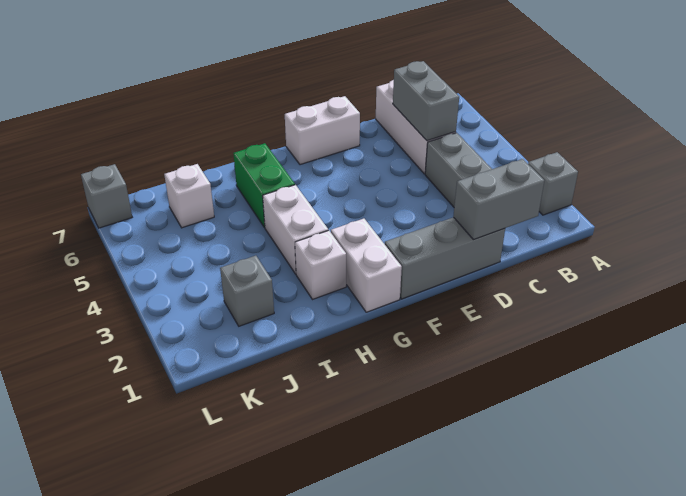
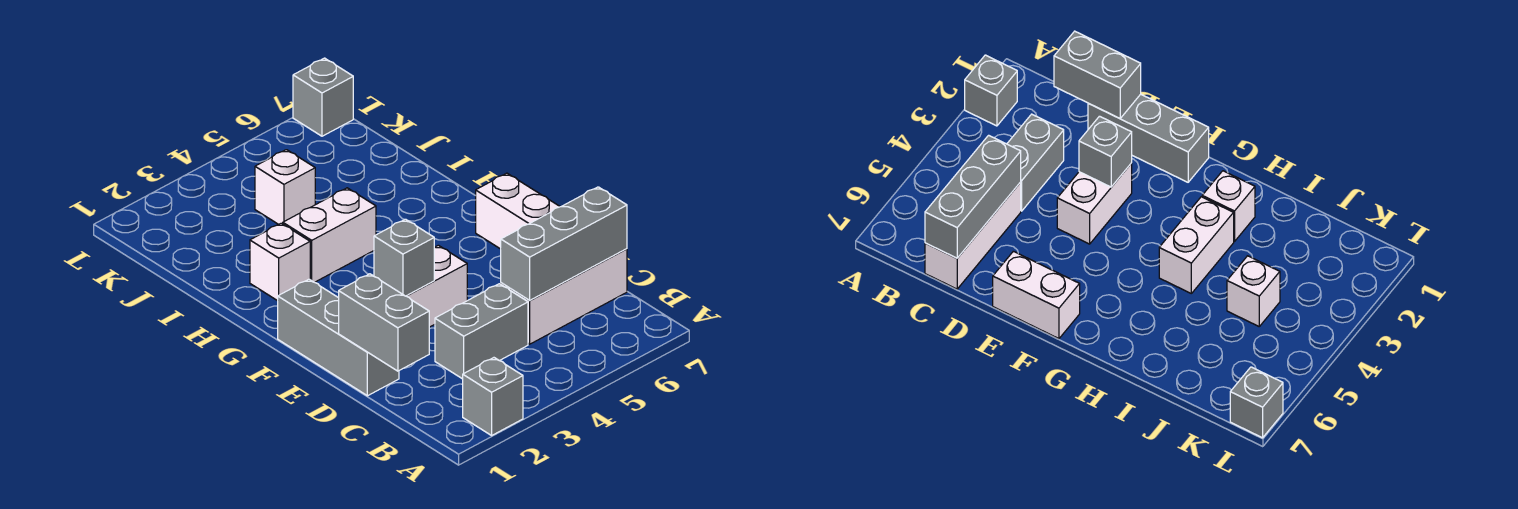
grey brick C5:C6 level 2 -> grey brick C5:C7 level 2
white brick G1:G2 level 1 -> white brick E3:E4 level 1
green brick H5:H6 level 1 -> none
grey brick J2 level 1 -> grey brick E3 level 2
white brick J6 level 1 -> white brick J4 level 1

